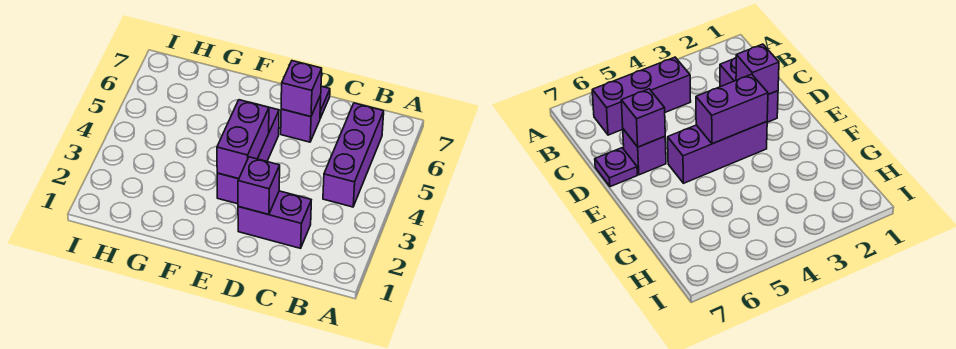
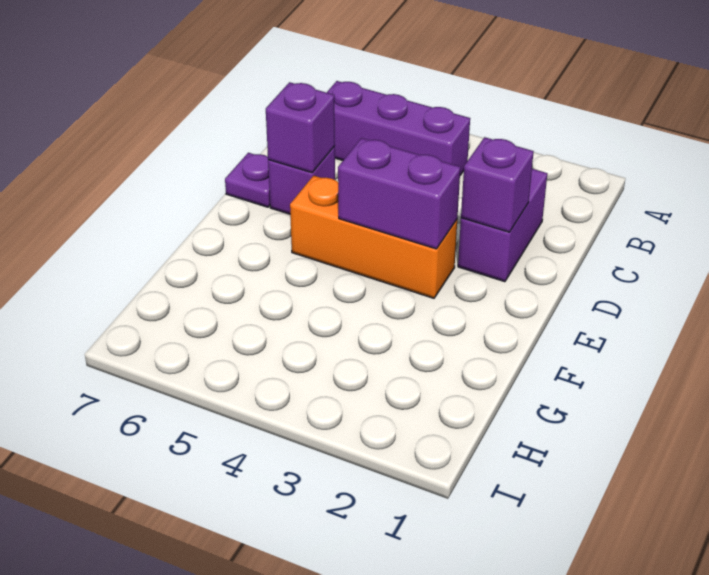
purple brick E3:E5 level 1 -> orange brick E3:E5 level 1

